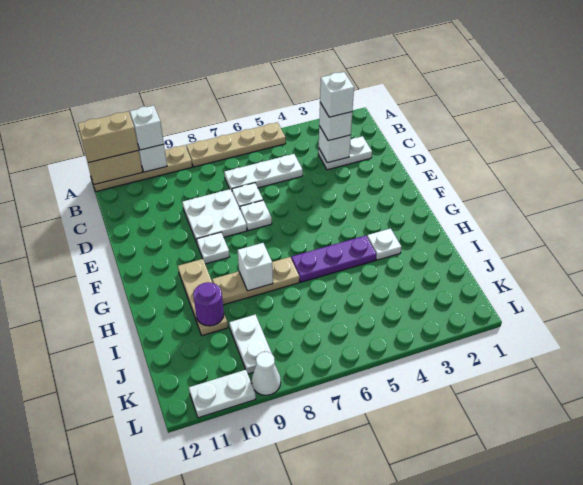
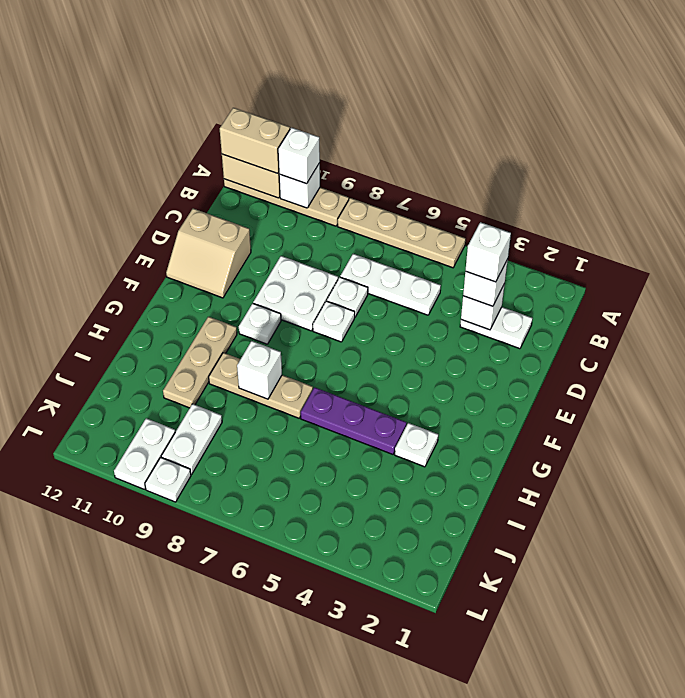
none -> tan slope D11:E12 level 1 top D
purple round brick I10 level 2 -> none
white cone L9 level 1 -> white plate L9 level 1
white plate L10:L11 level 1 -> white plate K10:L10 level 1

